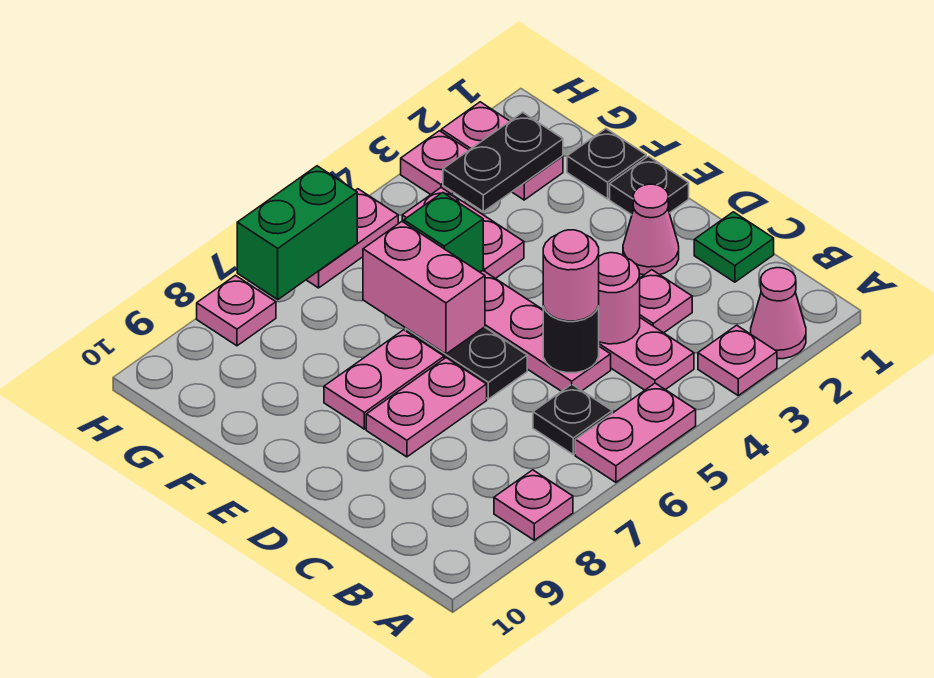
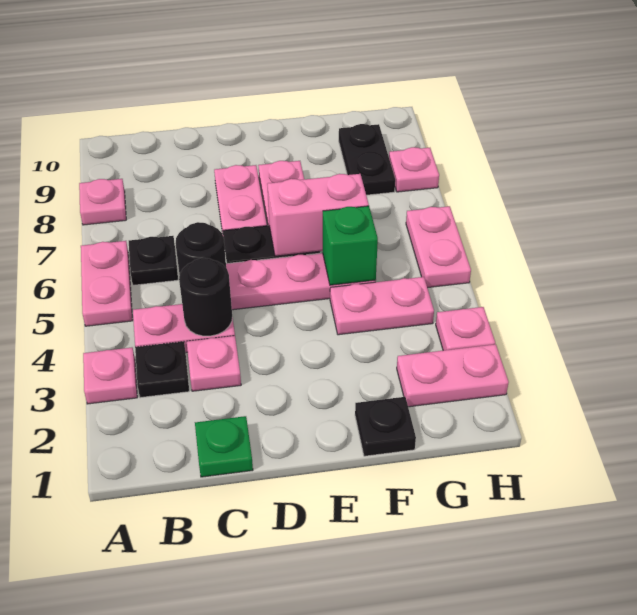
pink cone A2 level 1 -> none
pink round brick C4 level 2 -> black round brick C4 level 2
pink round brick C5 level 3 -> none
pink cone D2 level 1 -> none
black plate E1 level 1 -> black plate B3 level 1
black plate G2:G3 level 2 -> black plate G8:G9 level 1
green brick H6:H7 level 2 -> none

